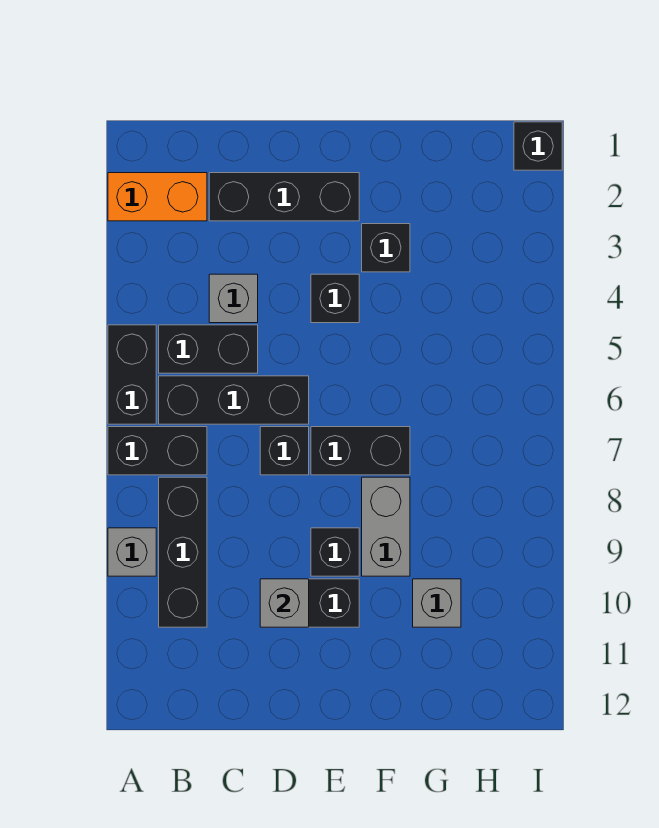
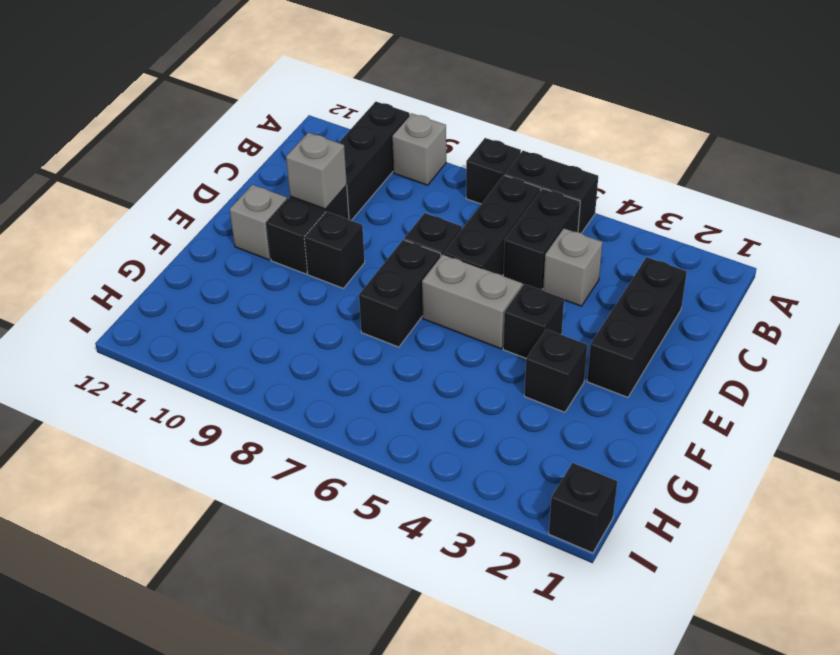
orange brick A2:B2 level 1 -> none
black brick A7:B7 level 1 -> black brick A7 level 1
black brick B8:B10 level 1 -> black brick A10:C10 level 1
grey brick F8:F9 level 1 -> grey brick E5:E6 level 1
grey brick G10 level 1 -> grey brick E11 level 1

